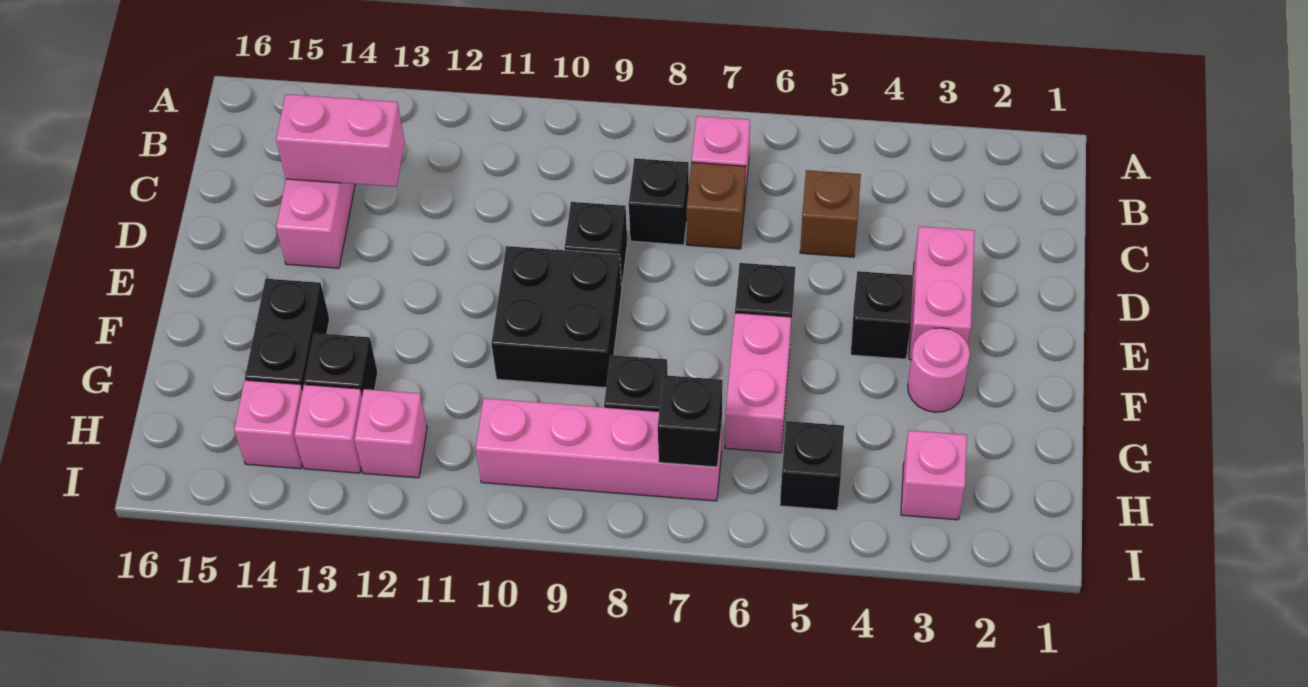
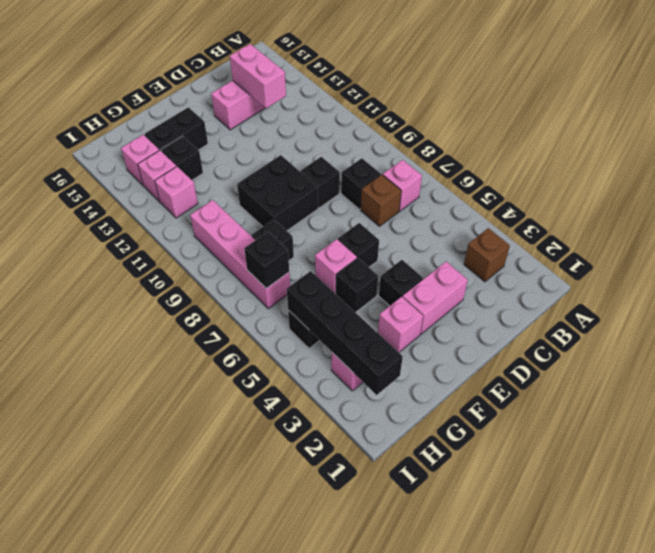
brown brick C5 level 1 -> brown brick B3 level 1
pink round brick F3 level 1 -> pink brick F3 level 1
none -> black brick F5 level 1
pink brick F6:G6 level 1 -> pink brick F6 level 1
none -> black brick H2:H5 level 2

